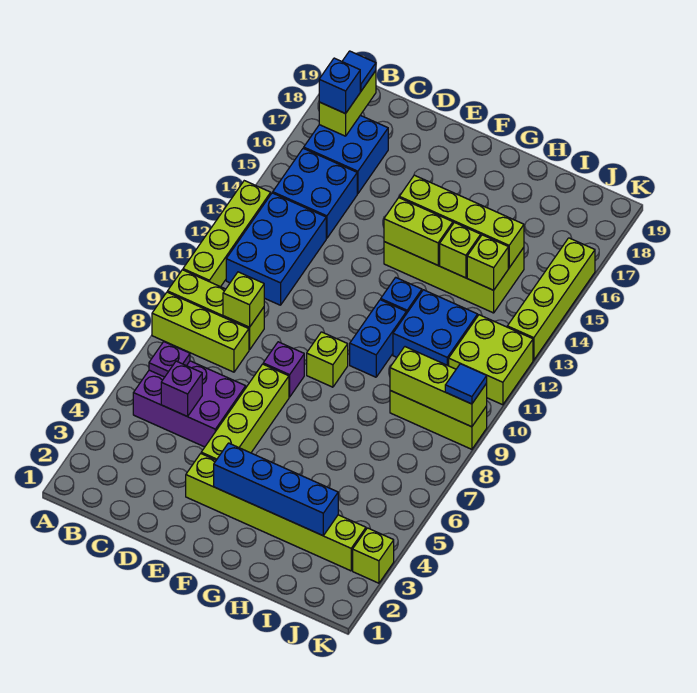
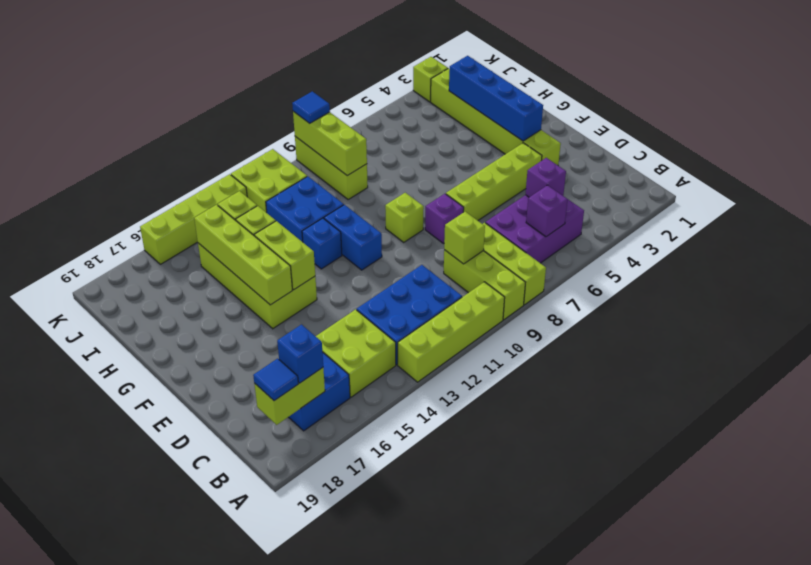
purple brick B5:D6 level 1 -> purple brick B5:C7 level 1
purple plate B6 level 2 -> purple brick B6 level 2
blue brick B14:C15 level 1 -> lime brick B14:C15 level 1
blue brick G10:G11 level 1 -> blue brick F11:G11 level 1

